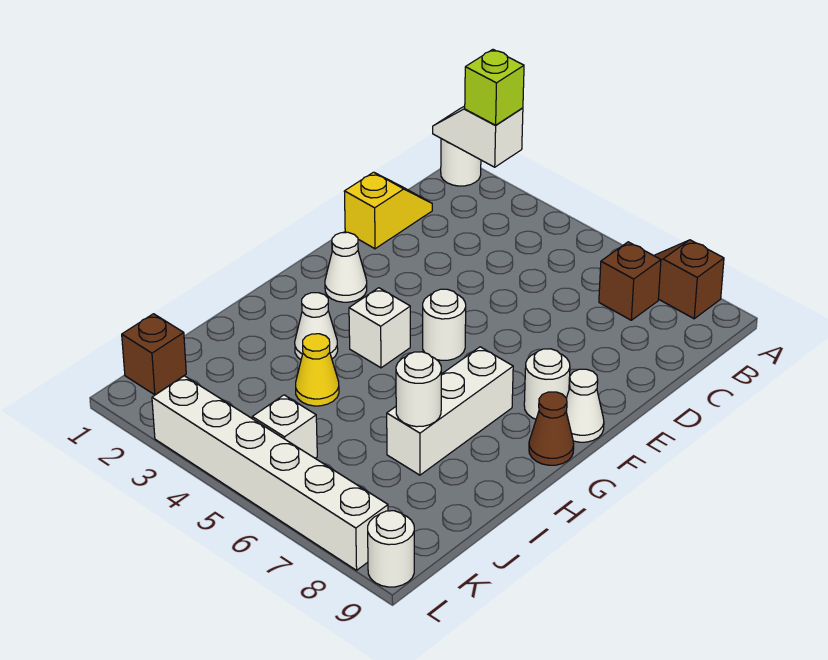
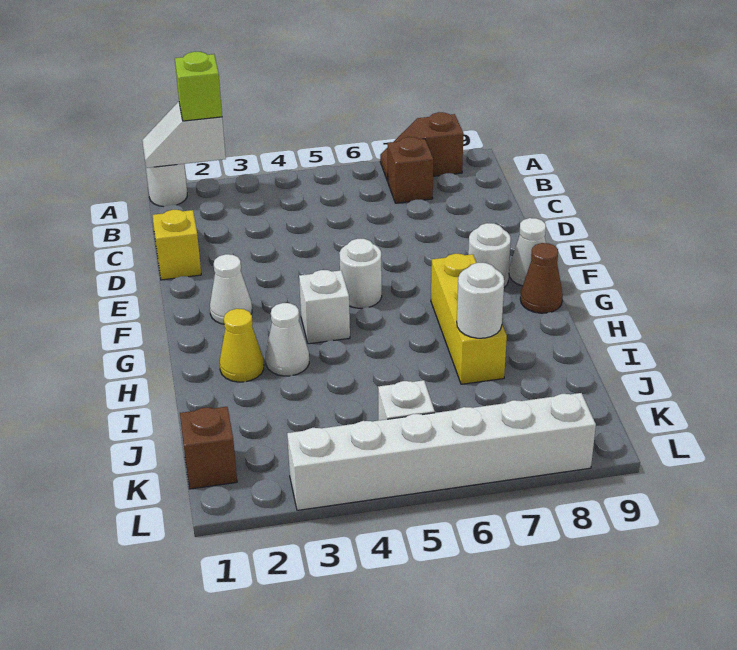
white brick G7:I7 level 1 -> yellow brick G7:I7 level 1
yellow cone I4 level 1 -> yellow cone H2 level 1
white round brick L9 level 1 -> none

